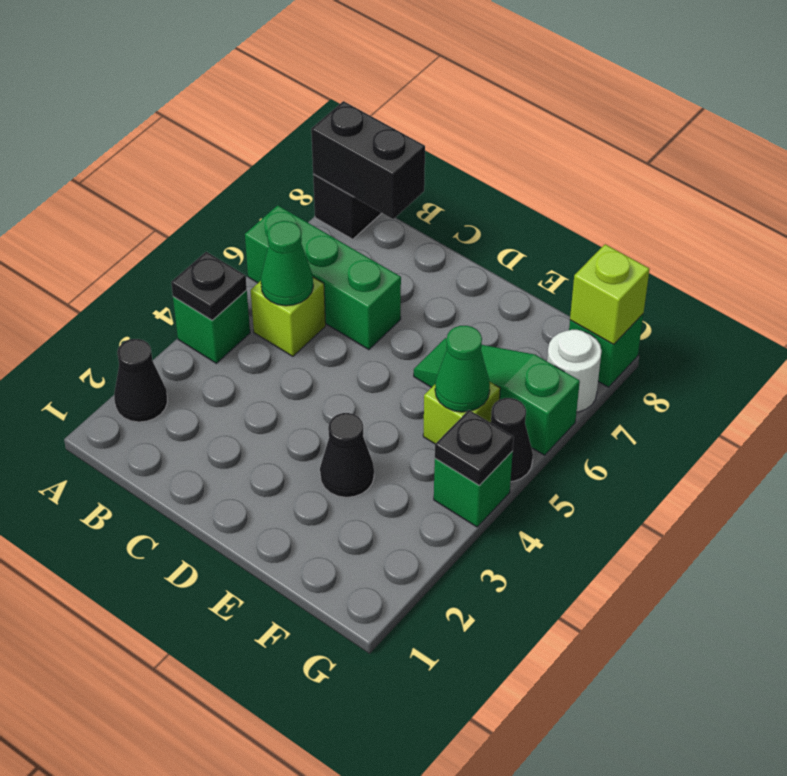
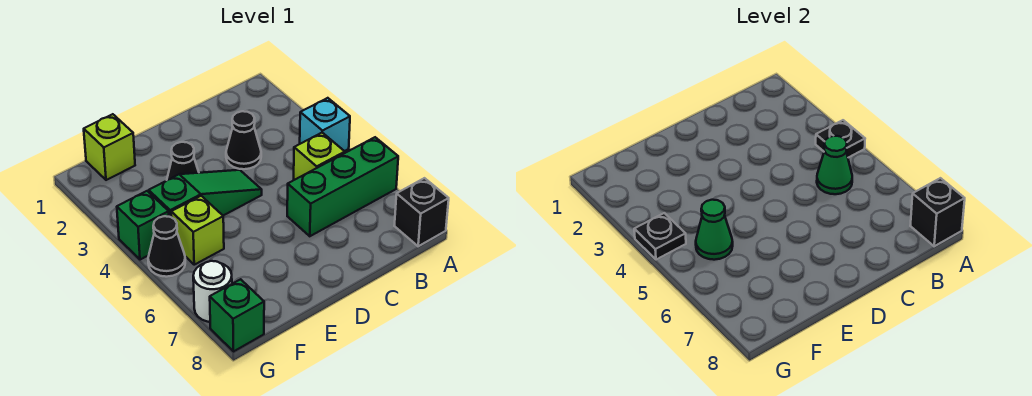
black cone A2 level 1 -> black cone C3 level 1
green brick A4 level 1 -> cyan brick A4 level 1
black brick A8:B8 level 2 -> black brick A8 level 2
green slope E6:G6 level 1 top G -> green slope D4:F4 level 1 top F
lime brick G8 level 2 -> lime brick F1 level 1

